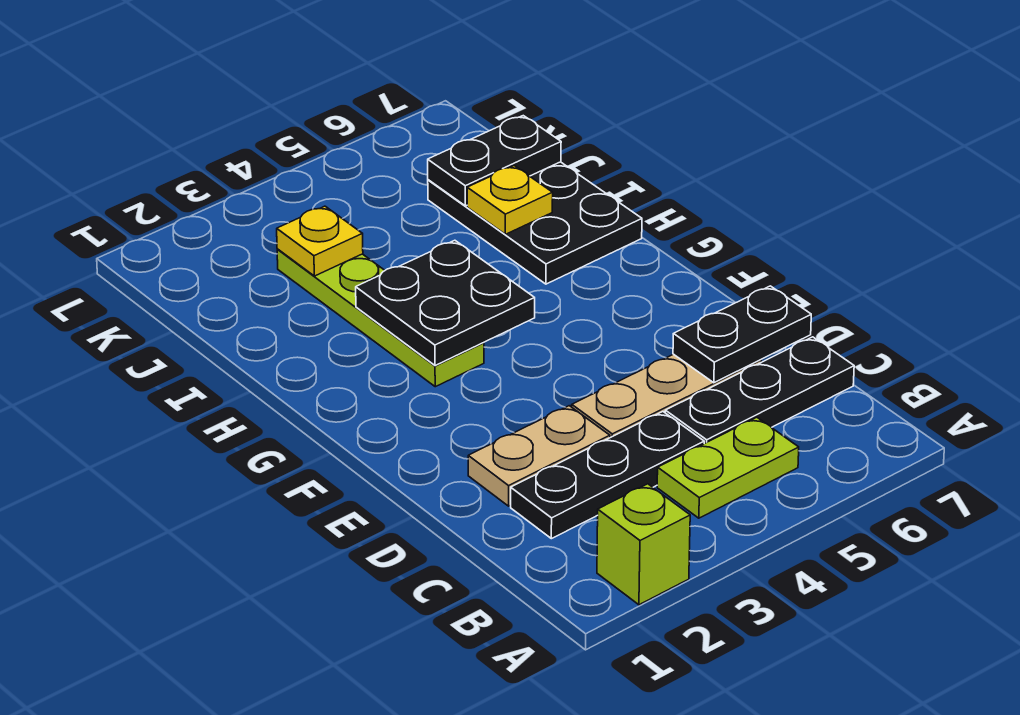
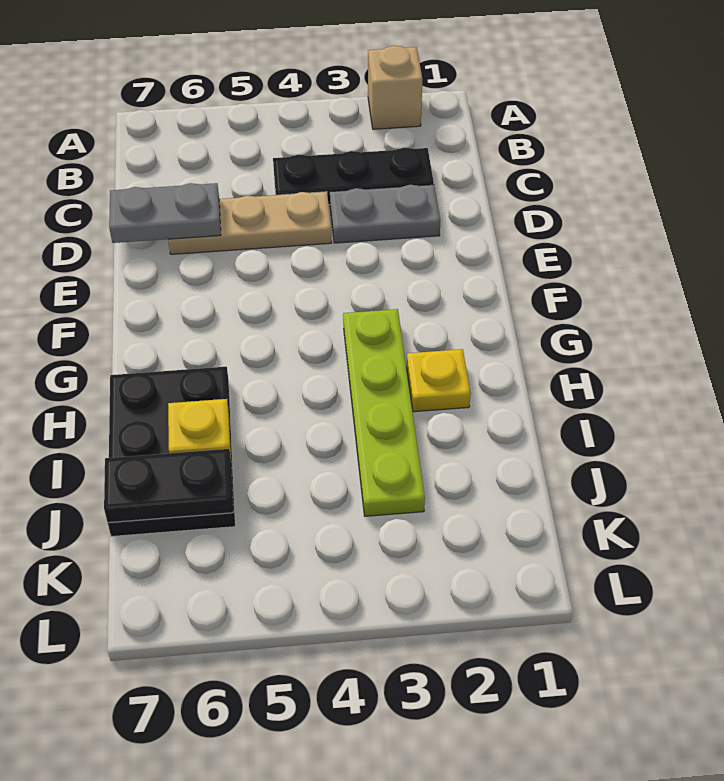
lime brick A2 level 1 -> tan brick A2 level 1
lime plate B4:B5 level 1 -> none
black plate C5:C7 level 1 -> none
tan plate D2:D3 level 1 -> grey plate D2:D3 level 1
black plate D6:D7 level 2 -> grey plate D6:D7 level 2
black plate G3:H4 level 2 -> none
yellow plate J3 level 2 -> yellow plate H2 level 1

